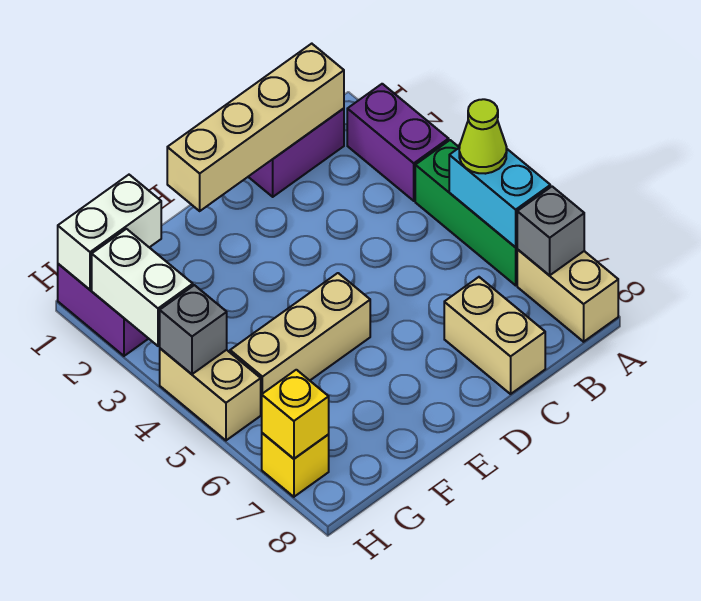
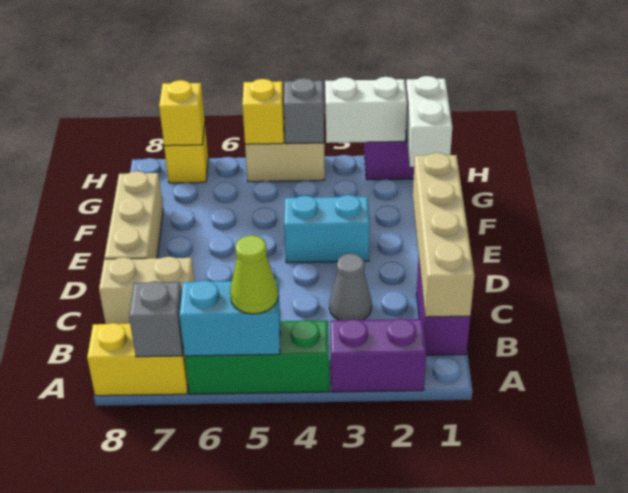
tan brick A7:A8 level 1 -> yellow brick A7:A8 level 1
none -> grey cone C3 level 1
none -> cyan brick E3:E4 level 1
tan brick E5:G5 level 1 -> tan brick D8:F8 level 1
none -> yellow brick H5 level 2

